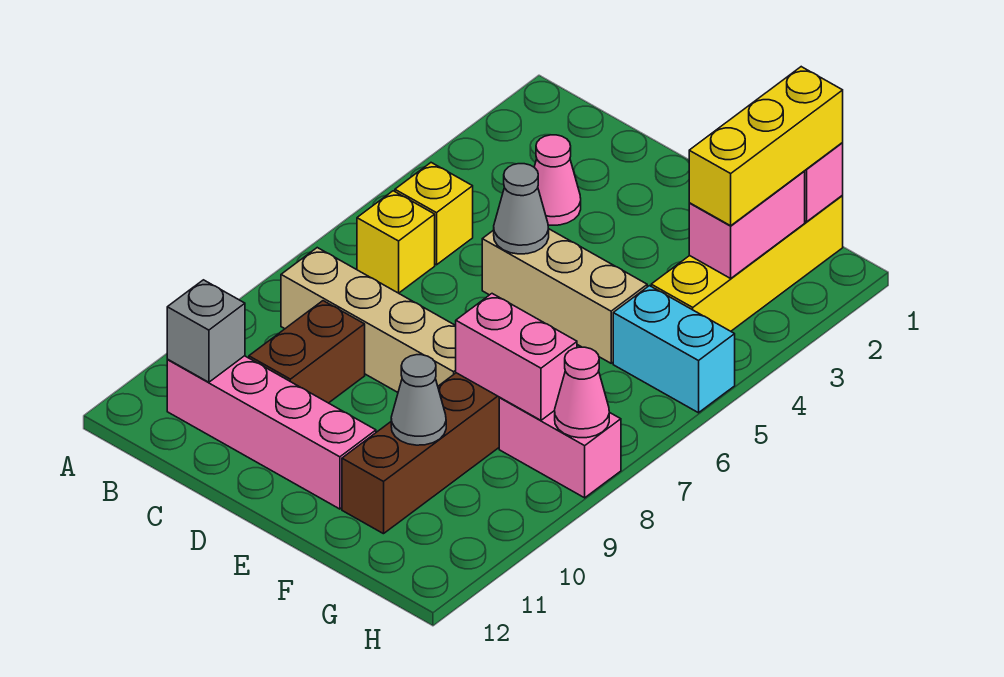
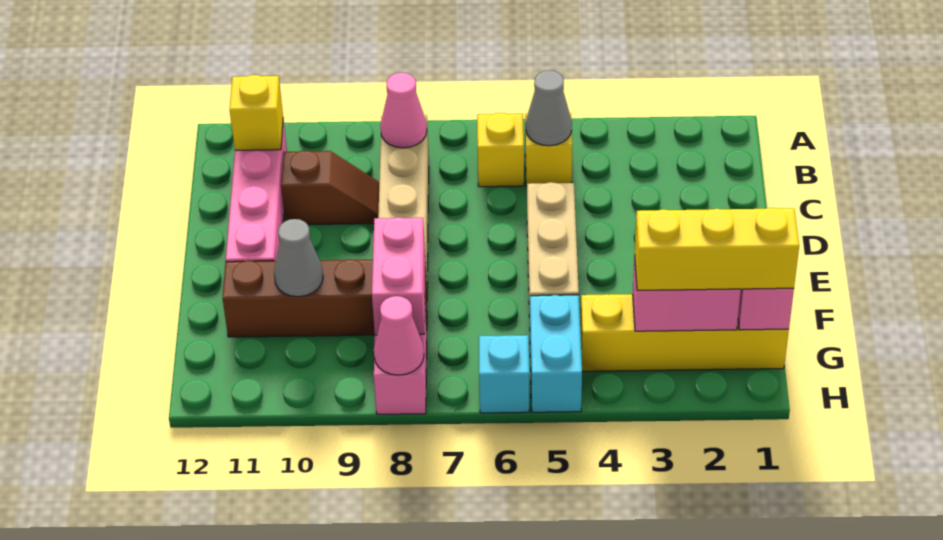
grey brick B11 level 2 -> yellow brick B11 level 2
pink cone C3 level 1 -> pink cone B8 level 2
brown brick C9:C10 level 1 -> brown slope C9:C10 level 1 top 10
grey cone D5 level 2 -> grey cone B5 level 2
none -> cyan brick H6 level 1

